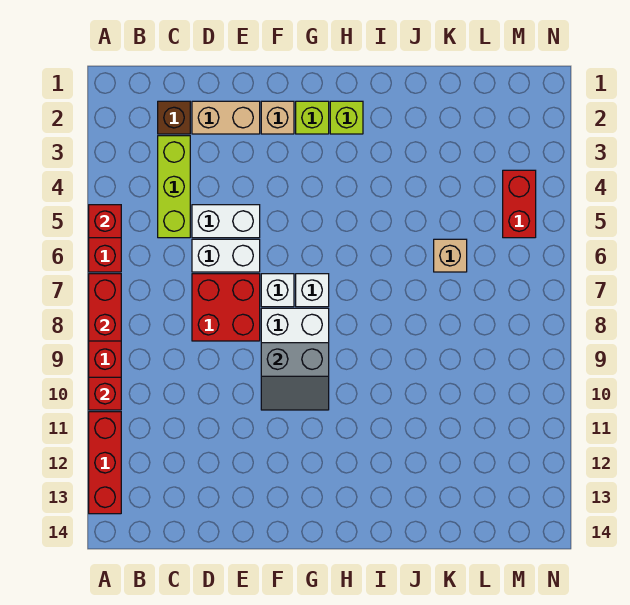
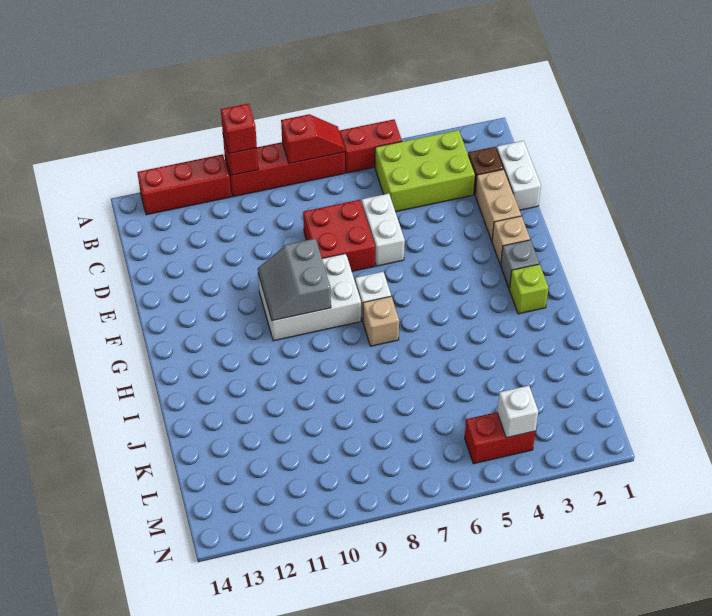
red brick A5 level 2 -> red brick A10 level 3
red brick A7:A8 level 2 -> red slope A7:A8 level 2 top 8
lime brick C3:C5 level 1 -> lime brick B3:C5 level 1
white brick D5:E5 level 1 -> white brick C1:D1 level 1
white brick F7 level 1 -> white brick M4 level 2
lime brick G2 level 1 -> grey brick G2 level 1
tan brick K6 level 1 -> tan brick H7 level 1

